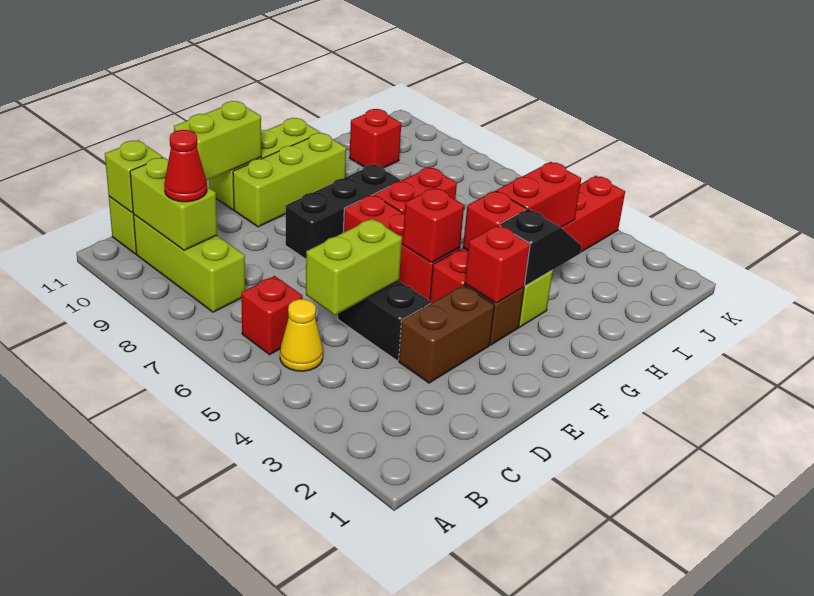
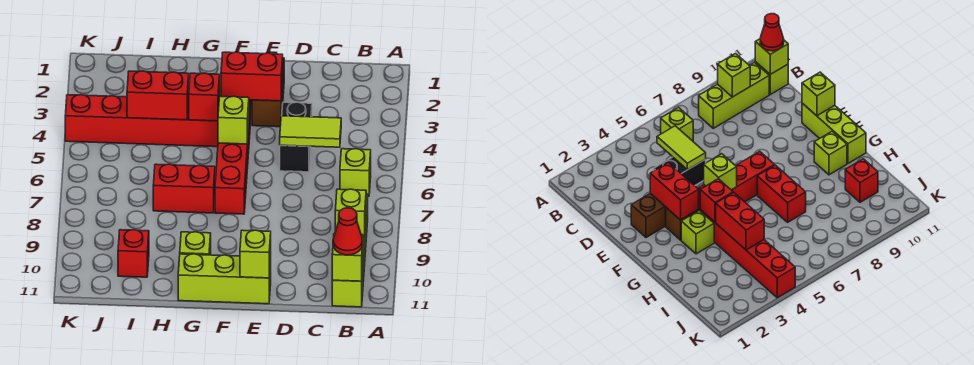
yellow cone B5 level 1 -> none
red brick B6 level 1 -> lime brick B6 level 1
lime brick B9:B10 level 2 -> lime brick B9 level 2
red cone B9 level 3 -> red cone B11 level 3
lime brick C5:D5 level 2 -> lime tile C5:D5 level 2
brown brick D3:E3 level 1 -> brown brick E2:E3 level 1
lime brick D11:E11 level 2 -> lime brick E11 level 2
black brick E8:G8 level 1 -> none
lime brick E10:G10 level 1 -> lime brick G10 level 1
red brick F3 level 2 -> red brick E3:F3 level 2
red brick F5 level 2 -> lime brick F5 level 2
black slope G3:H3 level 2 top G -> none

